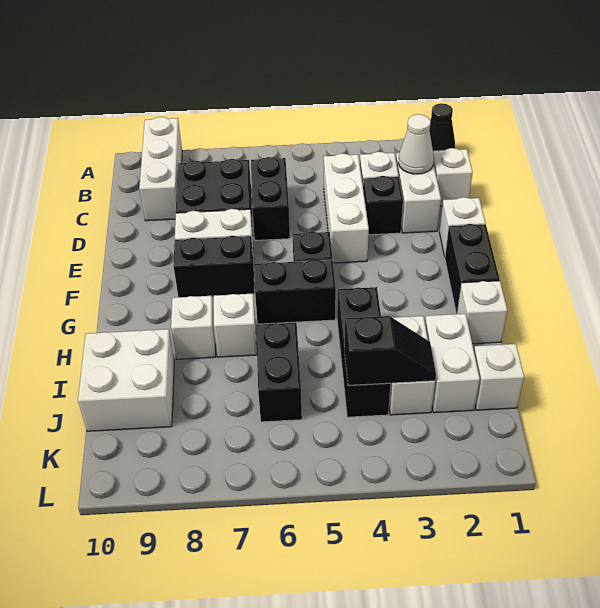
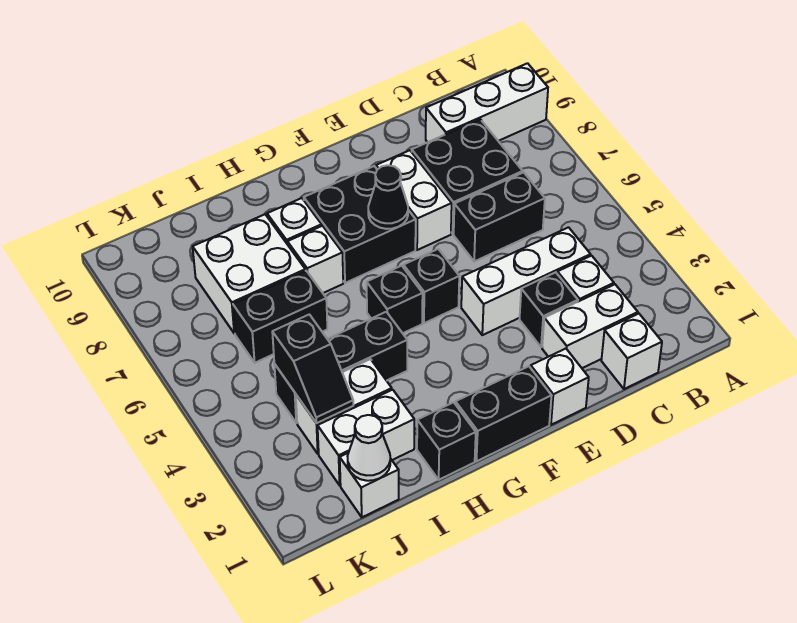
black cone A1 level 1 -> black cone F7 level 2
white cone C2 level 2 -> white cone J1 level 2
black brick F7:F8 level 1 -> black brick F7:G8 level 1
black brick G5:G6 level 1 -> black brick G5 level 1
white brick H1 level 1 -> black brick H1 level 1
white brick I9:J10 level 1 -> white brick I7:J8 level 1

